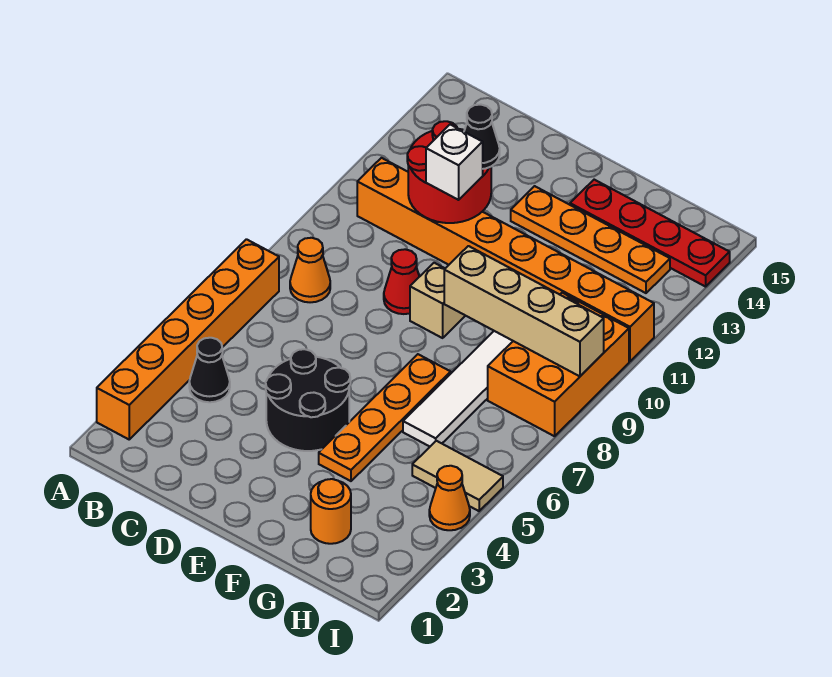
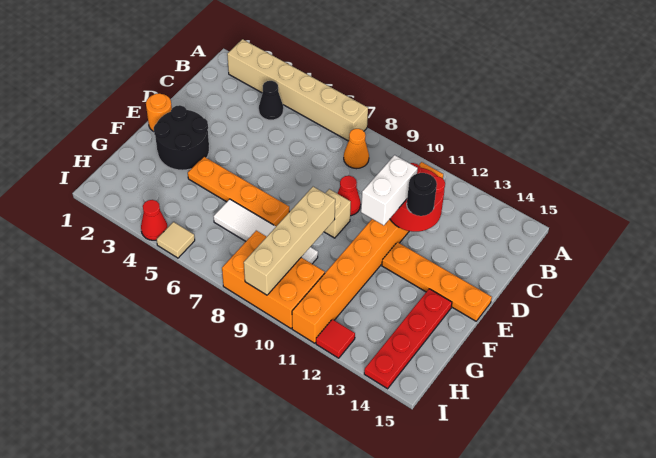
orange brick A2:A7 level 1 -> tan brick A2:A7 level 1
black round brick D4:E5 level 1 -> black round brick E2:F3 level 1
white brick D11 level 3 -> white brick D11:E11 level 3
black cone D12 level 3 -> black round brick D12 level 3
orange plate E13:H13 level 1 -> orange plate E12:E15 level 1
orange round brick G2 level 1 -> orange round brick E1 level 1
tan tile H5:I5 level 1 -> tan tile I5 level 1
orange cone I4 level 1 -> red cone I4 level 1
none -> red tile I12 level 1

